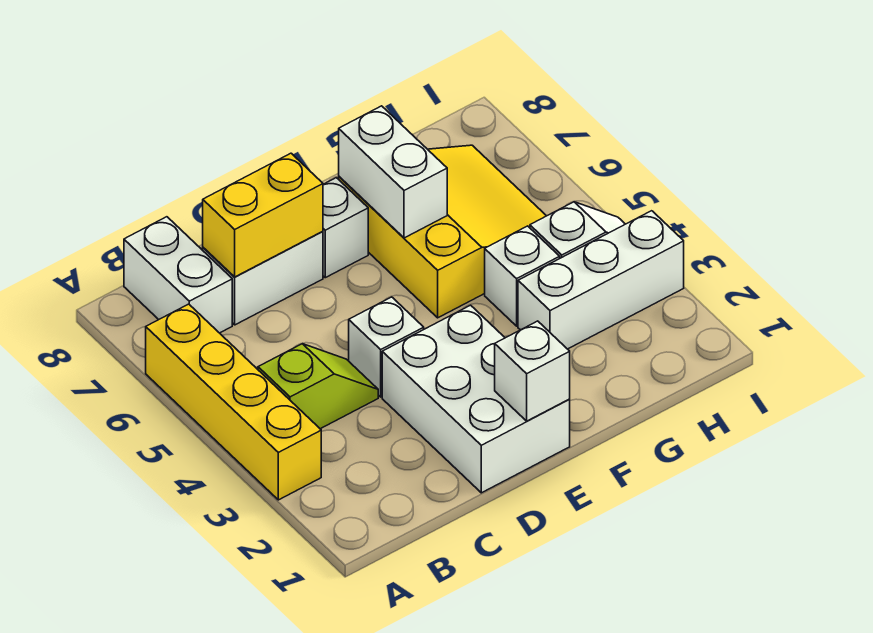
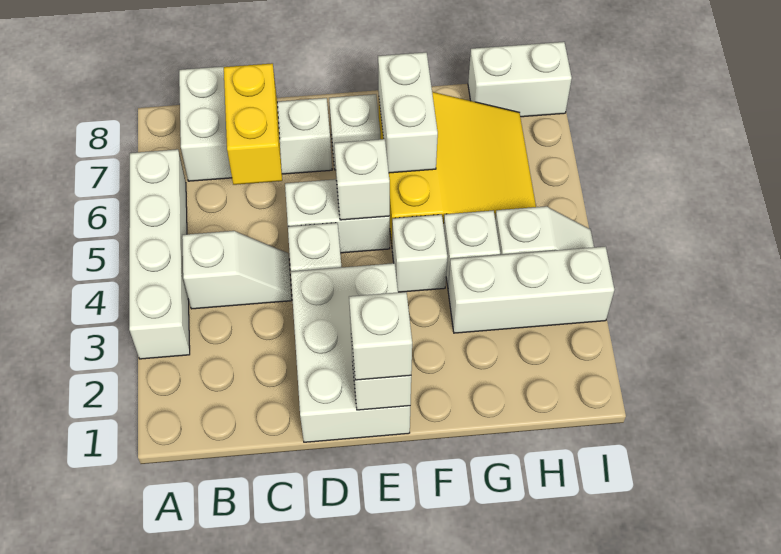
yellow brick A3:A6 level 1 -> white brick A3:A6 level 1
lime slope B4:C4 level 1 top B -> white slope B4:C4 level 1 top B
yellow brick C7:D7 level 2 -> yellow brick C6:C7 level 2
none -> white brick D5:E5 level 1
none -> white brick E1 level 3
none -> white brick E5 level 2
none -> white brick F4 level 1
none -> white brick H8:I8 level 1

